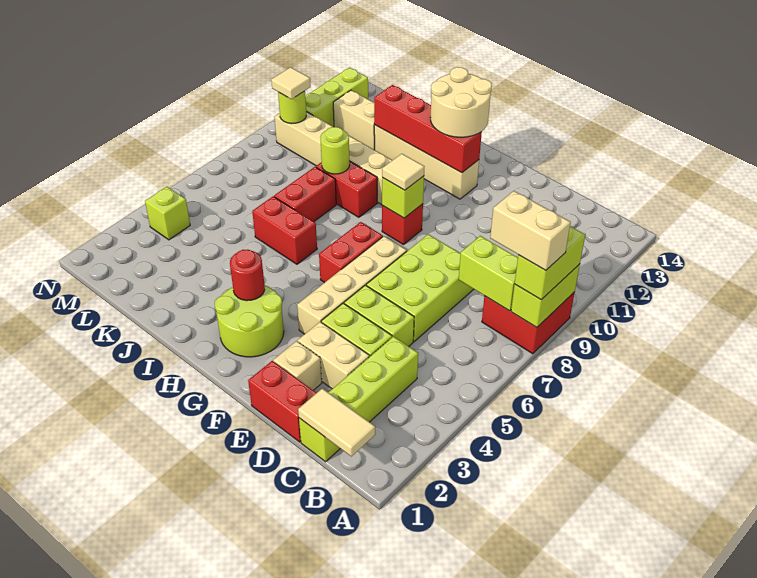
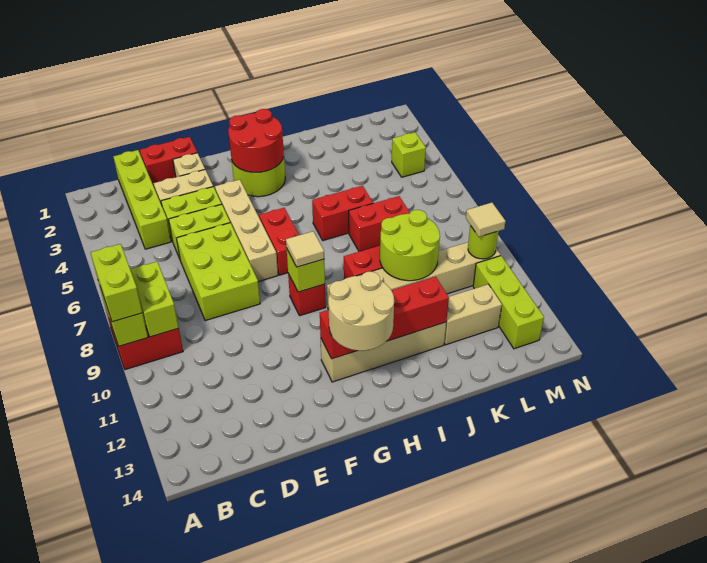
tan brick A8:B8 level 4 -> none
tan tile B1:C1 level 2 -> none
lime brick B8:C8 level 2 -> lime brick B8:B9 level 2
red round brick H3 level 2 -> red round brick G2:H3 level 2
red brick J7:J8 level 1 -> red brick J7:K7 level 1
lime round brick J9 level 2 -> lime round brick J9:K10 level 2

